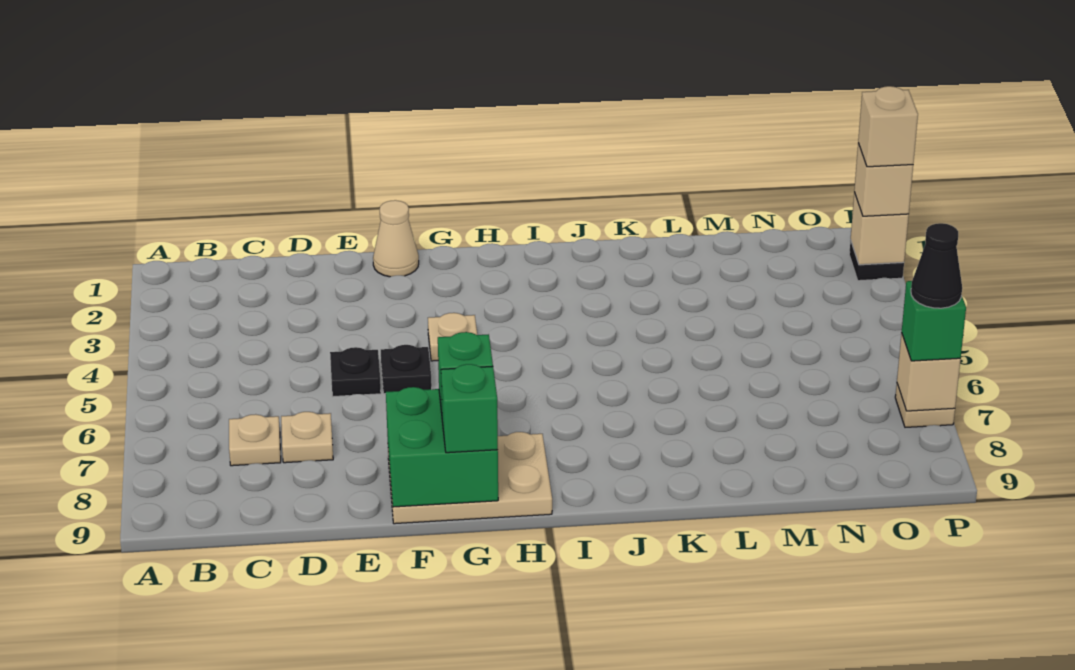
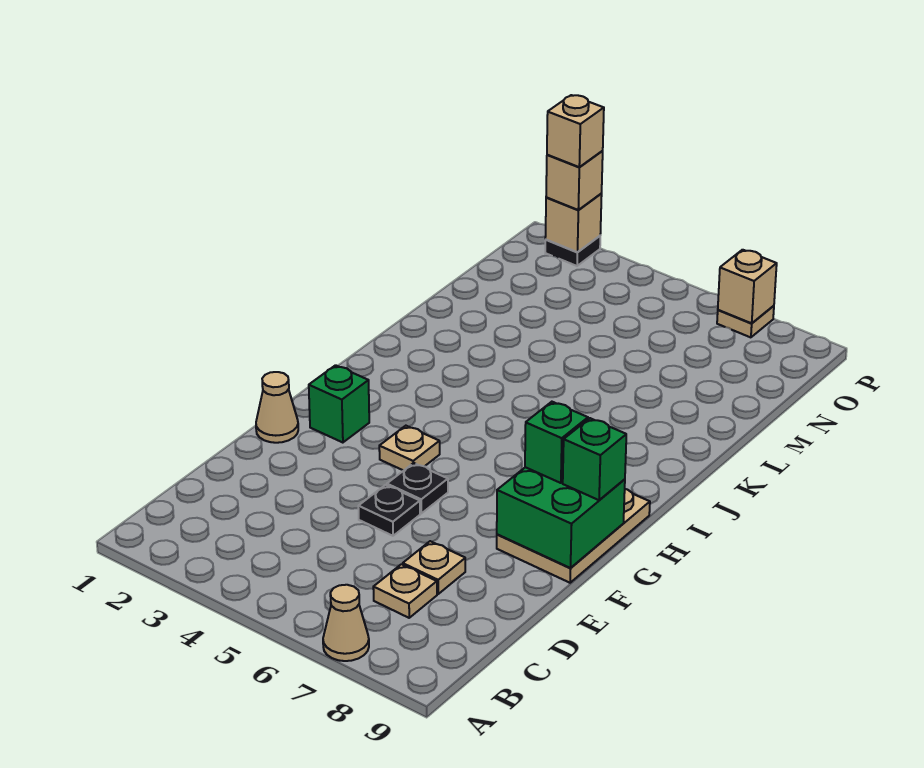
none -> tan cone A7 level 1
green brick P7 level 3 -> green brick G2 level 1
black cone P7 level 4 -> none

